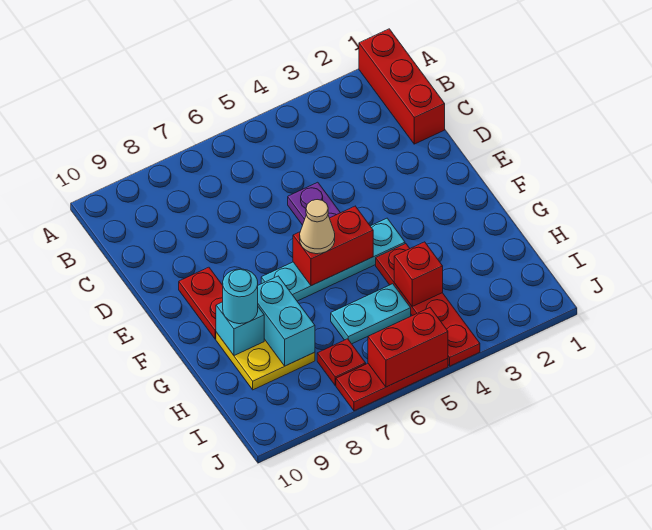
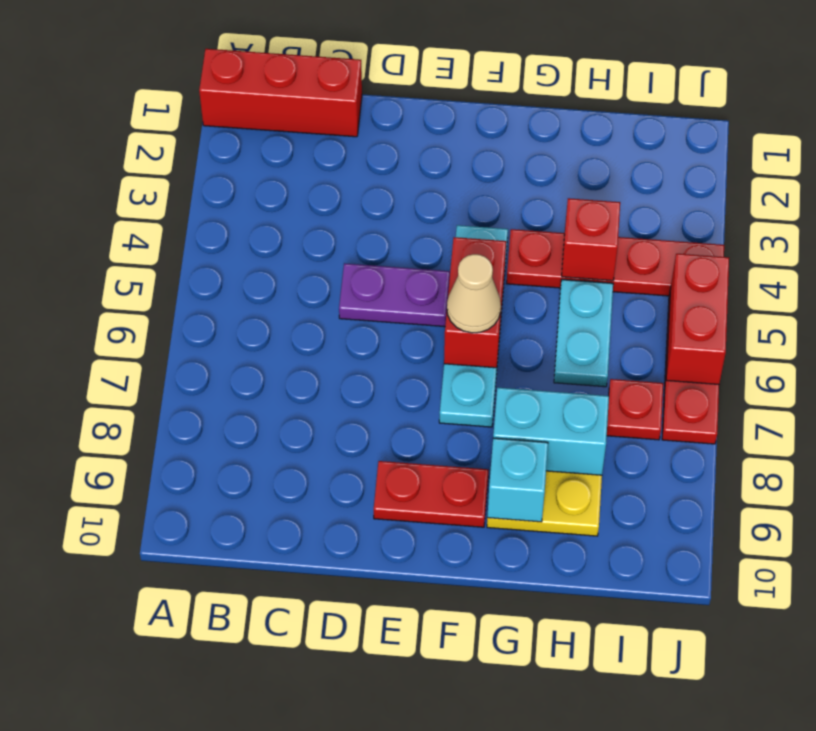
cyan round brick G9 level 3 -> none

